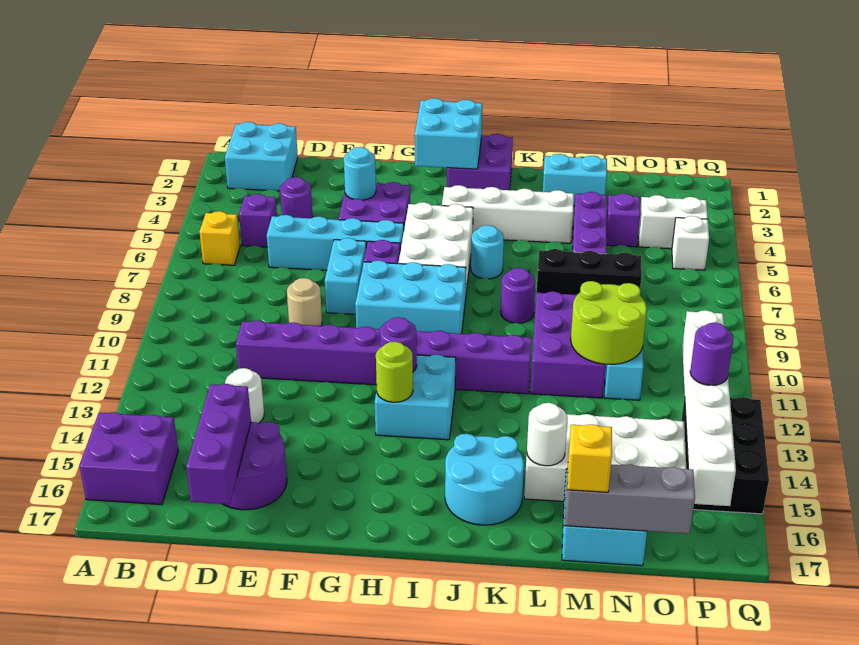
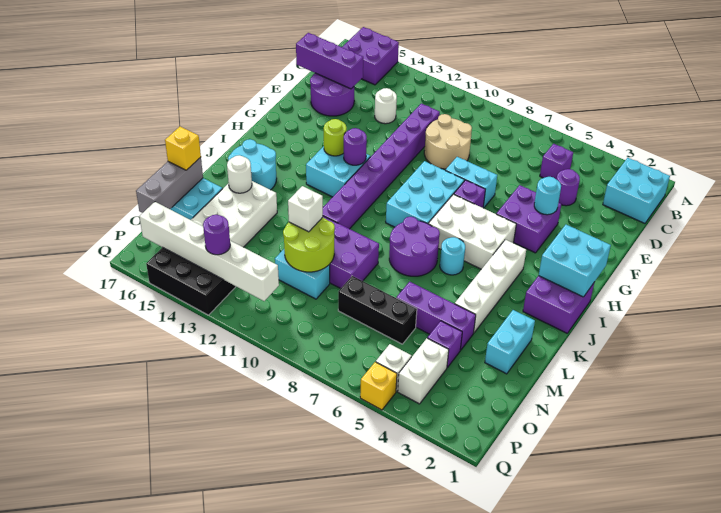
yellow brick B6 level 1 -> yellow brick Q5 level 1
cyan brick D6:G6 level 1 -> none
tan round brick E9 level 1 -> tan round brick D9:E10 level 1
purple round brick K8 level 1 -> purple round brick J7:K8 level 1
black brick L7:N7 level 1 -> black brick N6:N8 level 1
none -> white brick M11 level 3

